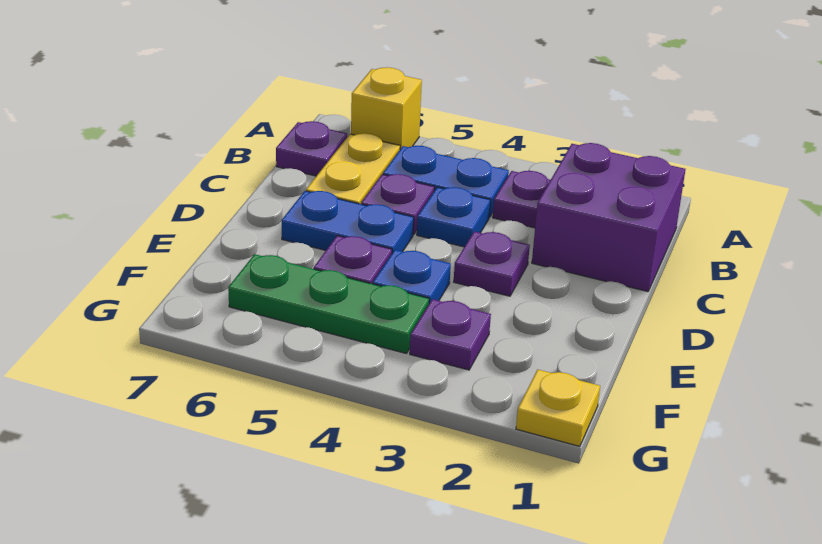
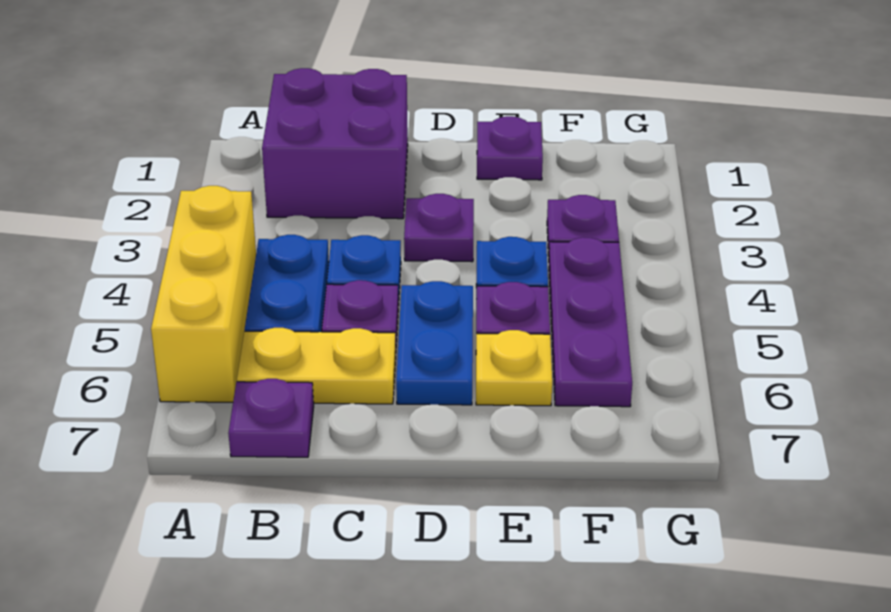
yellow brick A6 level 1 -> yellow brick A4:A6 level 1
purple plate B3 level 1 -> purple plate E1 level 1
green plate F4:F6 level 1 -> purple plate F4:F6 level 1
yellow plate G1 level 1 -> yellow plate E6 level 1

